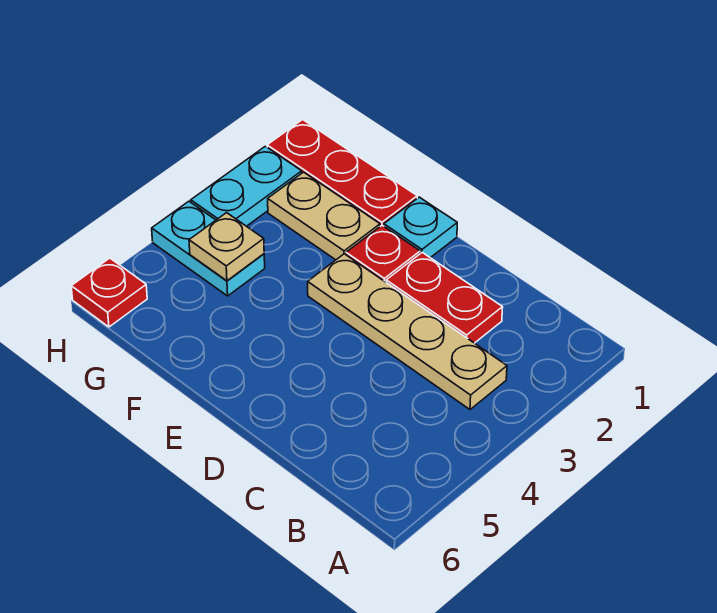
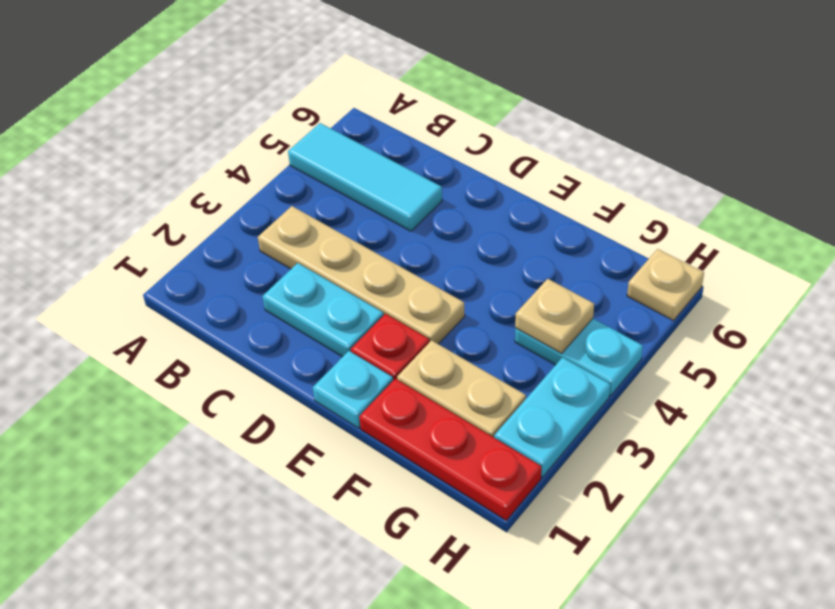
none -> cyan tile A5:C5 level 1
red plate C2:D2 level 1 -> cyan plate C2:D2 level 1
red plate H6 level 1 -> tan plate H6 level 1

